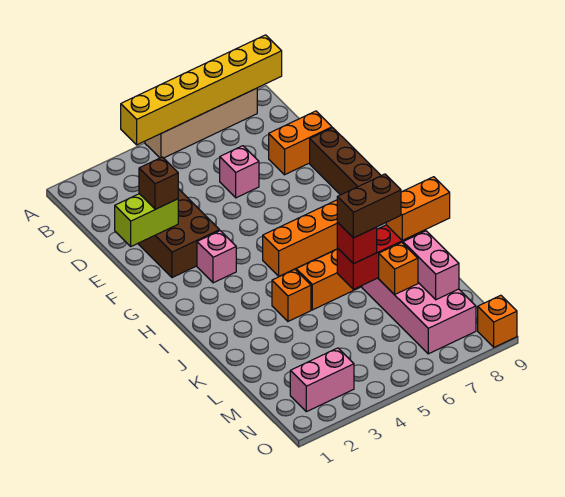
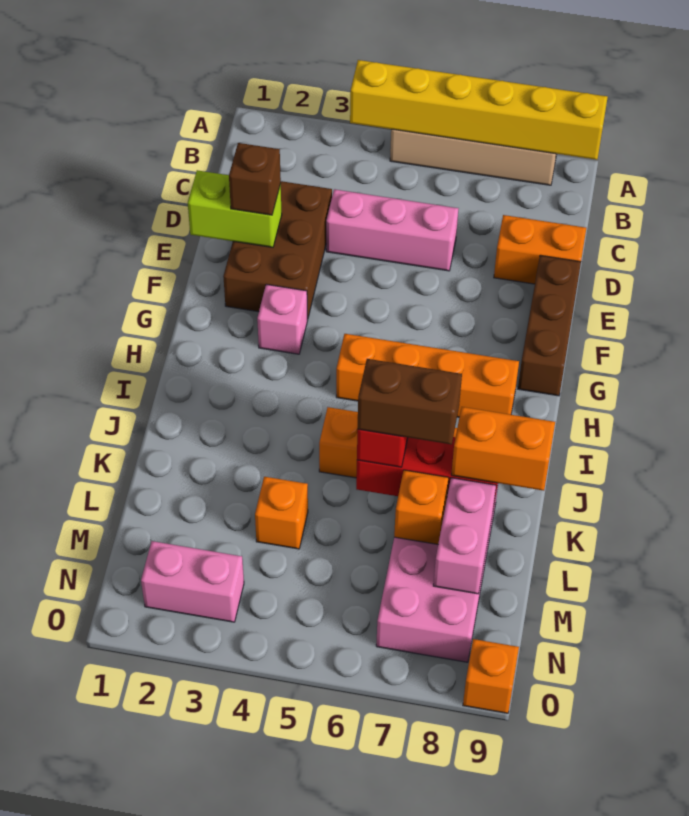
pink brick D6 level 1 -> pink brick D4:D6 level 1
orange brick J4 level 1 -> orange brick L4 level 1

